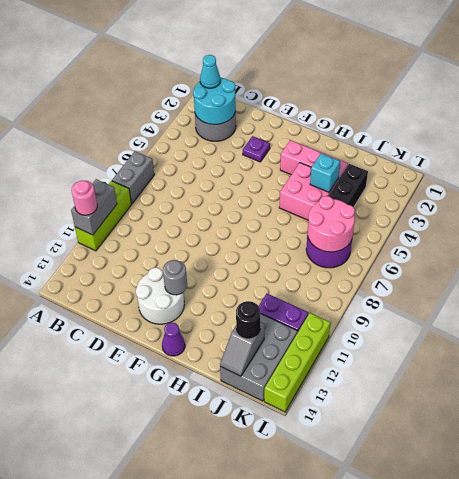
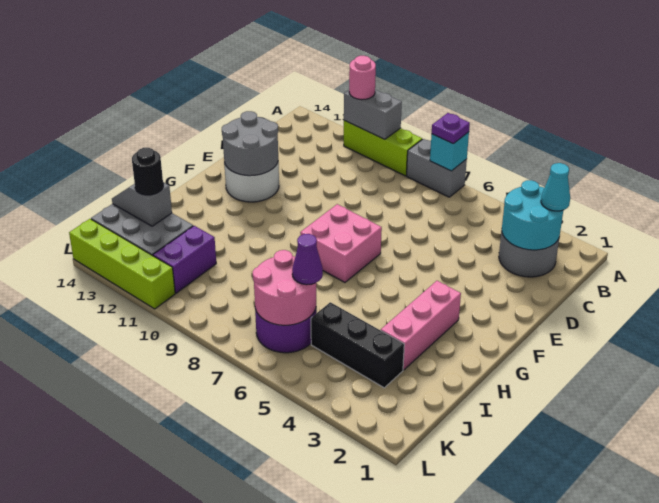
purple plate E3 level 1 -> purple plate A7 level 3
grey round brick F12 level 2 -> grey round brick E12:F13 level 2
purple cone G14 level 1 -> purple cone J6 level 3
pink brick H4:I5 level 1 -> pink brick F7:G8 level 1
cyan brick I4 level 2 -> cyan brick A7 level 2

